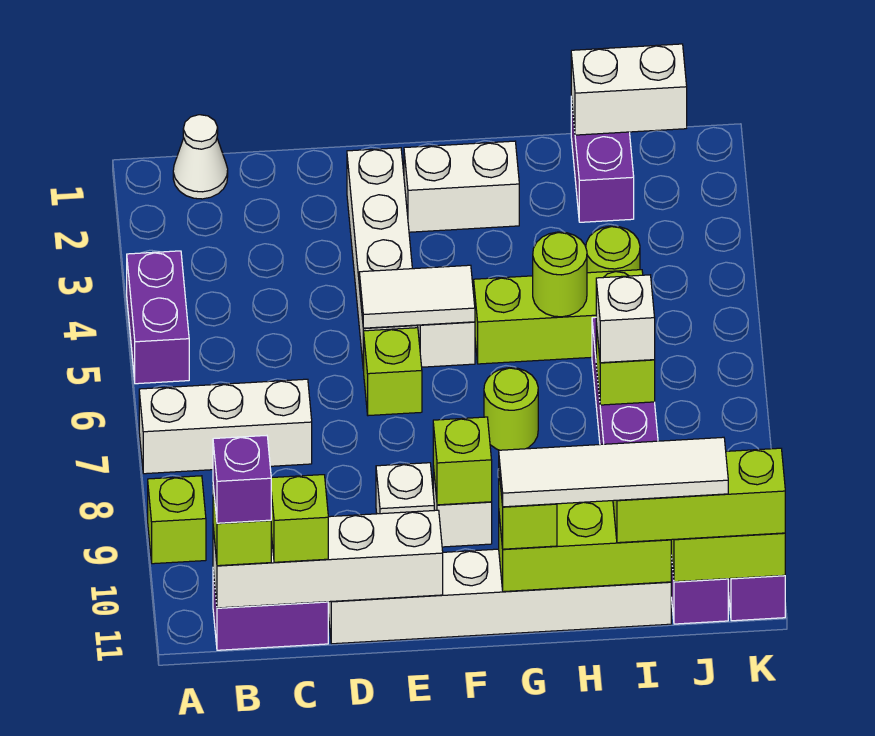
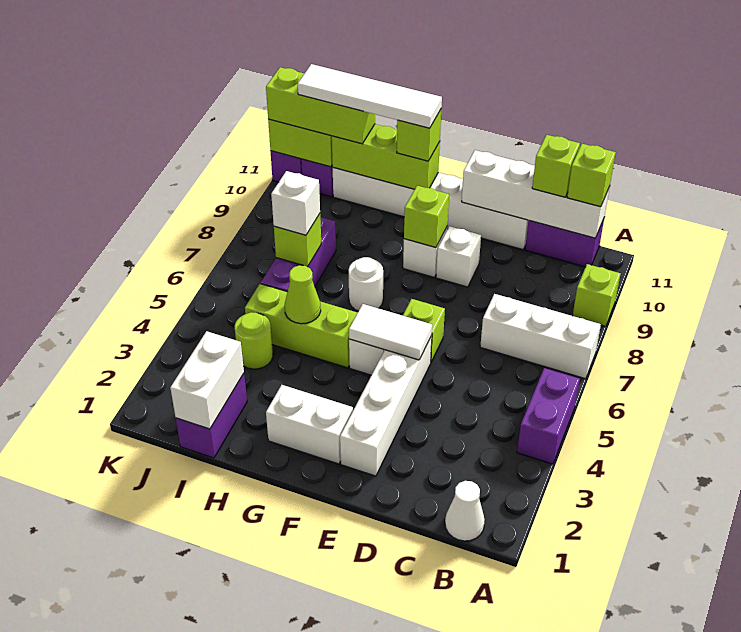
purple brick B11 level 4 -> none
lime round brick G7 level 1 -> white round brick G7 level 1
lime round brick H5 level 2 -> lime cone H5 level 2
white brick I1:J1 level 2 -> white brick I1:I2 level 2

